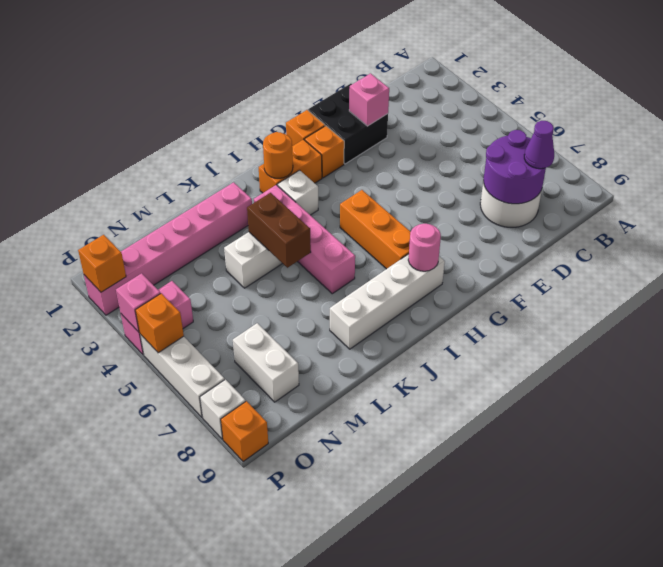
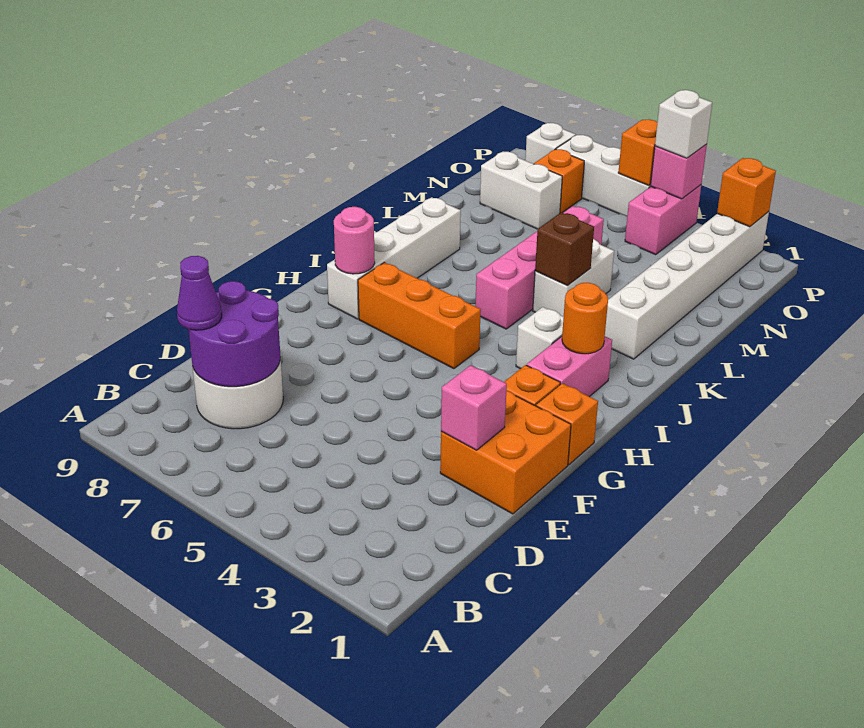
black brick E1:F2 level 1 -> orange brick E1:F2 level 1
orange brick H2:I2 level 1 -> pink brick H2:I2 level 1
pink brick J3:J6 level 1 -> pink brick J5:M5 level 1
pink brick K2:P2 level 1 -> white brick K2:P2 level 1
brown brick K4:K5 level 2 -> brown brick K4 level 2
none -> white brick P4 level 3
orange brick P9 level 1 -> orange brick O7 level 1

